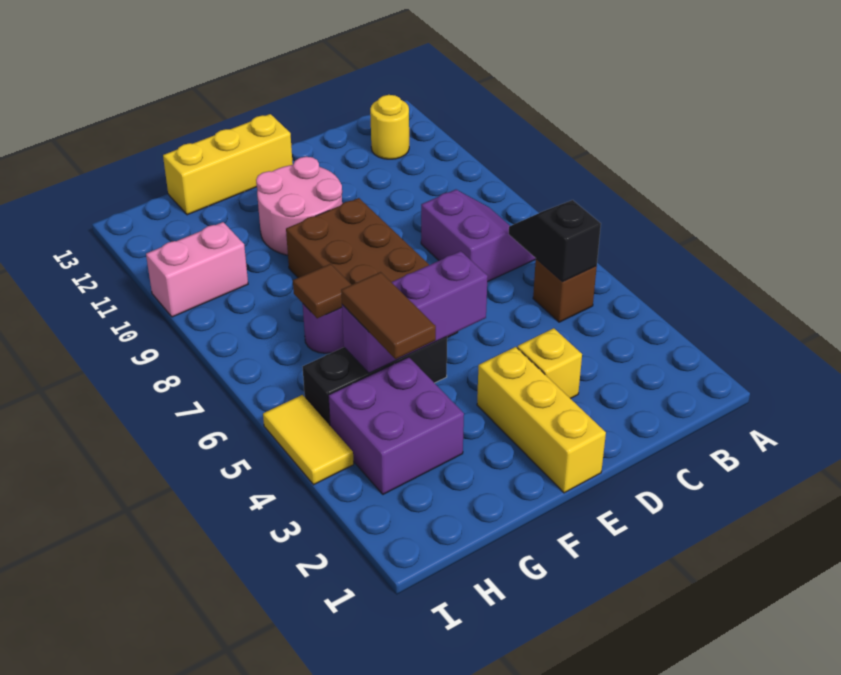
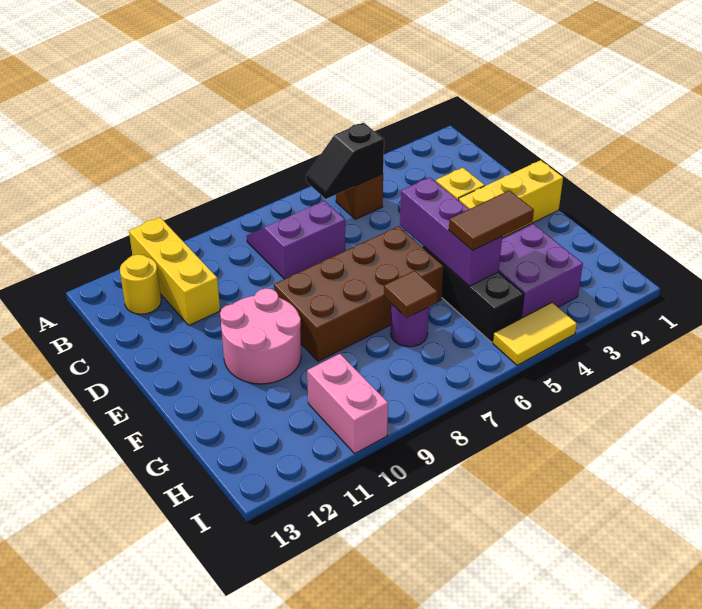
yellow brick E13:G13 level 1 -> yellow brick A11:C11 level 1

